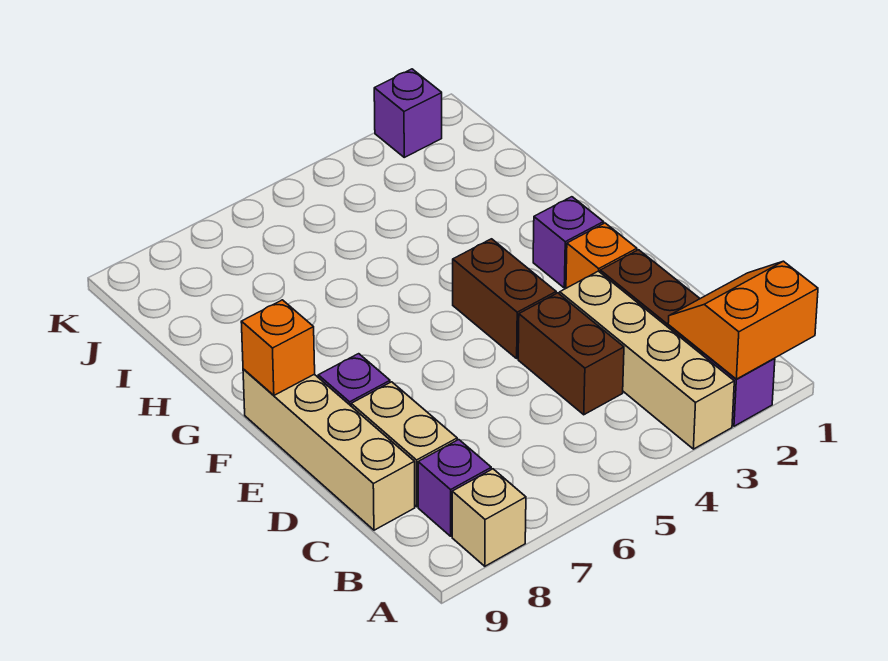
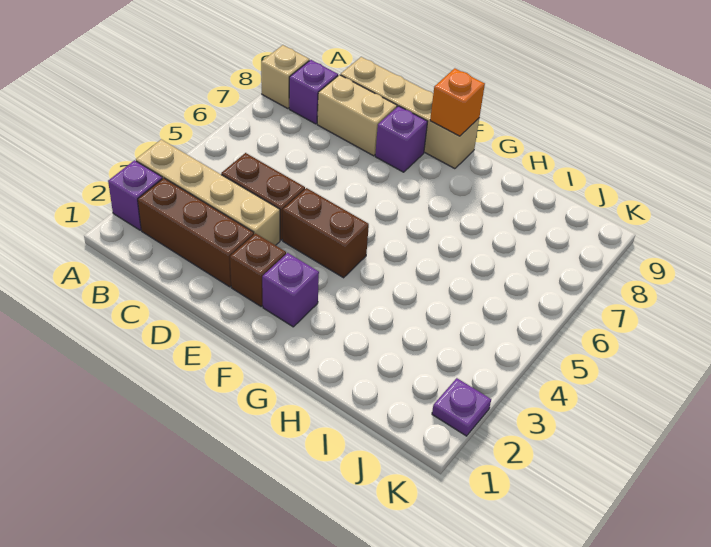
orange slope A1:B2 level 2 top A -> none
orange brick E2 level 1 -> brown brick E2 level 1
purple brick K2 level 1 -> purple plate K2 level 1

